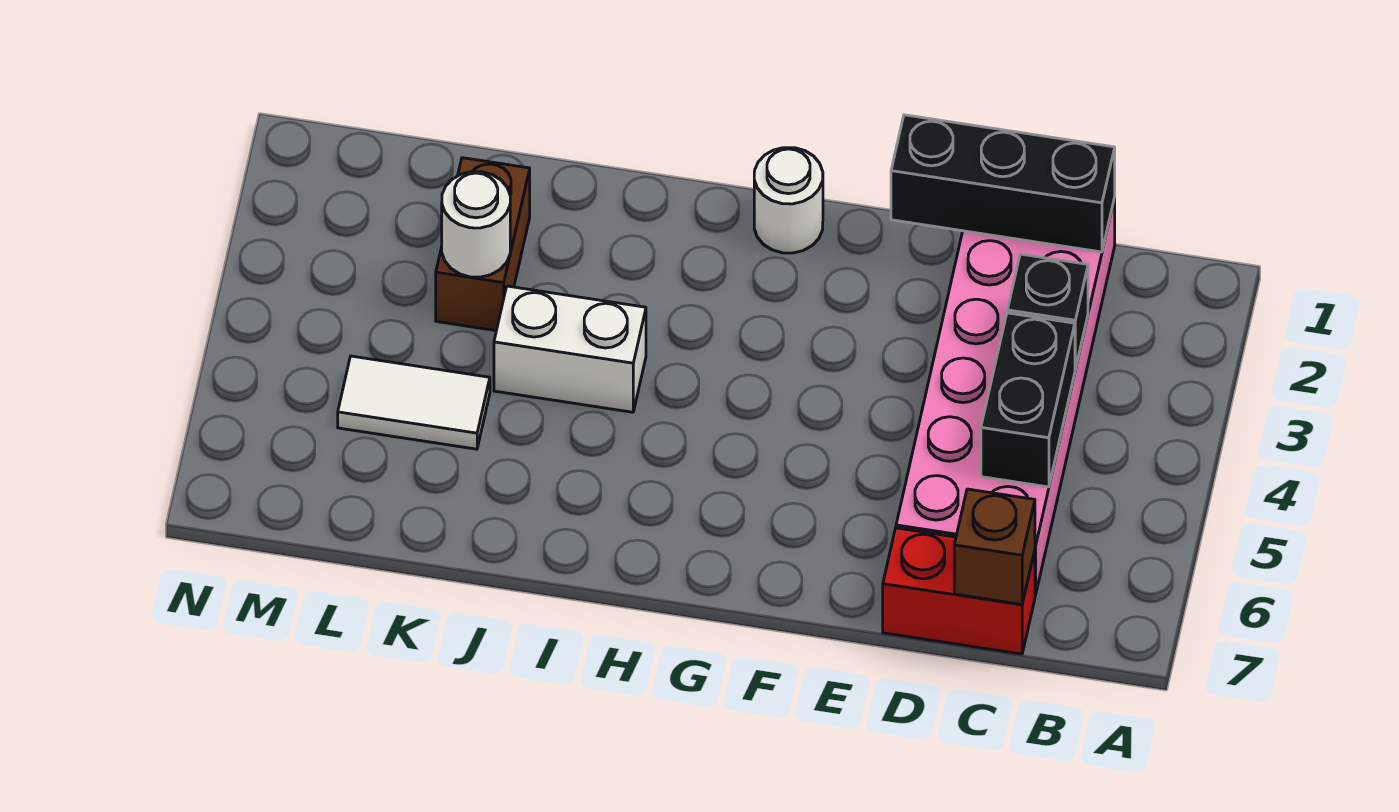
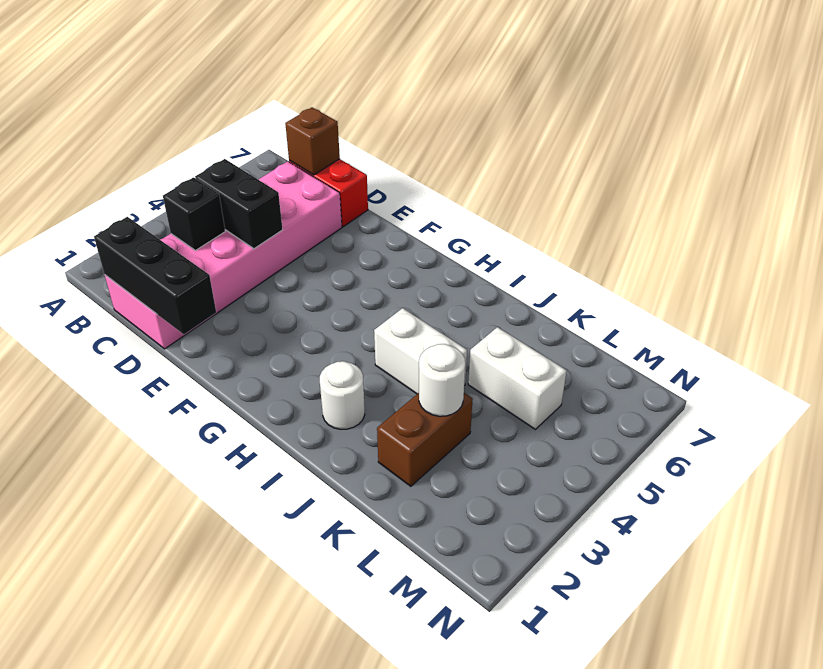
black brick C4:C5 level 2 -> black brick C4:D4 level 2
white round brick G1 level 1 -> white round brick I2 level 1
white tile K5:L5 level 1 -> white brick K5:L5 level 1

